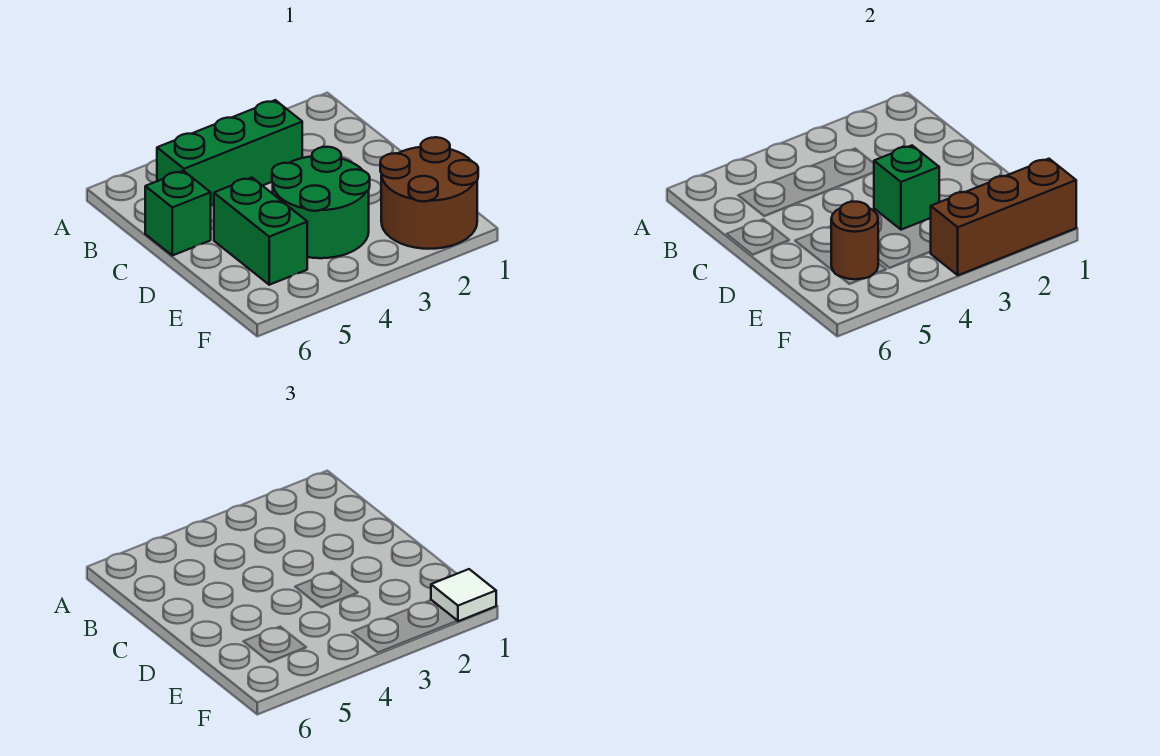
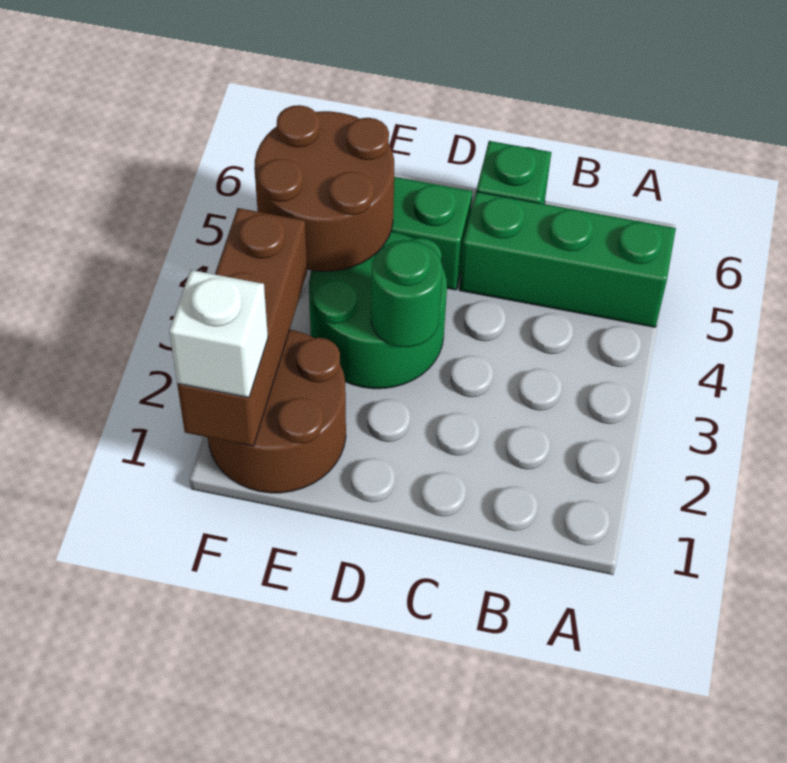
green brick B3:B5 level 1 -> green brick A5:C5 level 1
green brick D3 level 2 -> green round brick D3 level 2
brown round brick E5 level 2 -> brown round brick E4:F5 level 2
white tile F1 level 3 -> white brick F1 level 3

